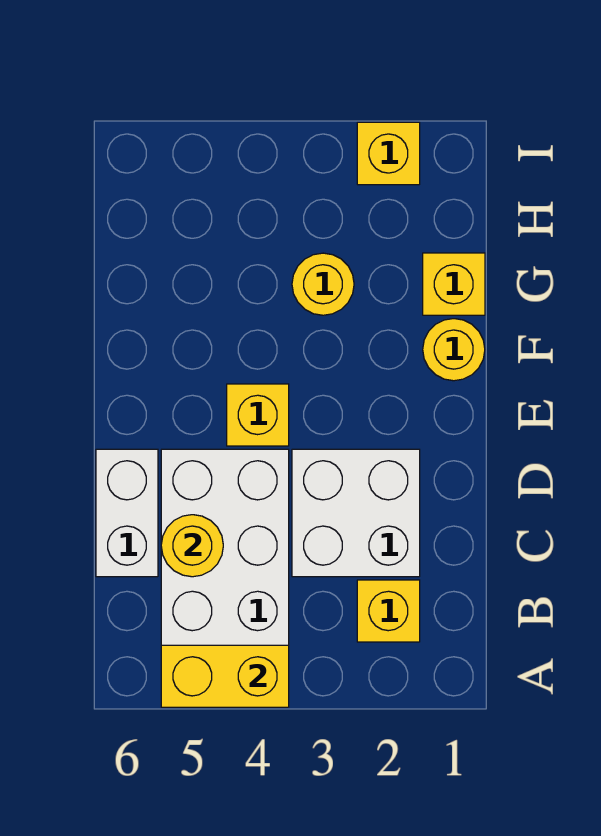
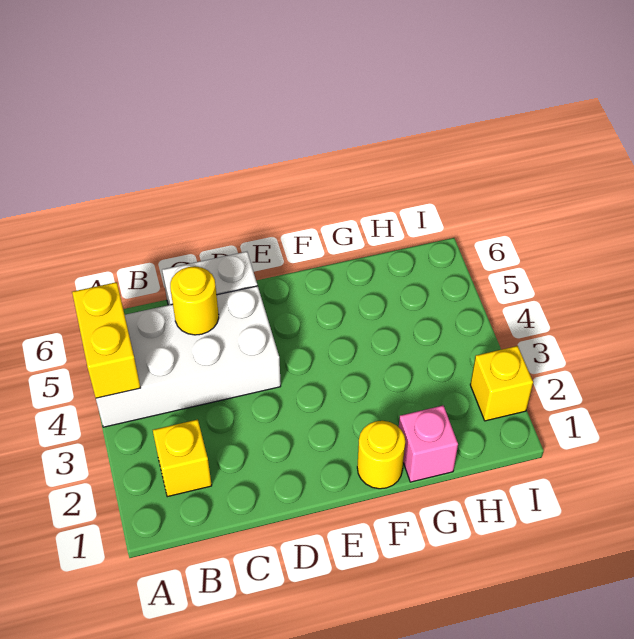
white brick C2:D3 level 1 -> none
yellow brick E4 level 1 -> none
yellow brick G1 level 1 -> pink brick G1 level 1
yellow round brick G3 level 1 -> none

